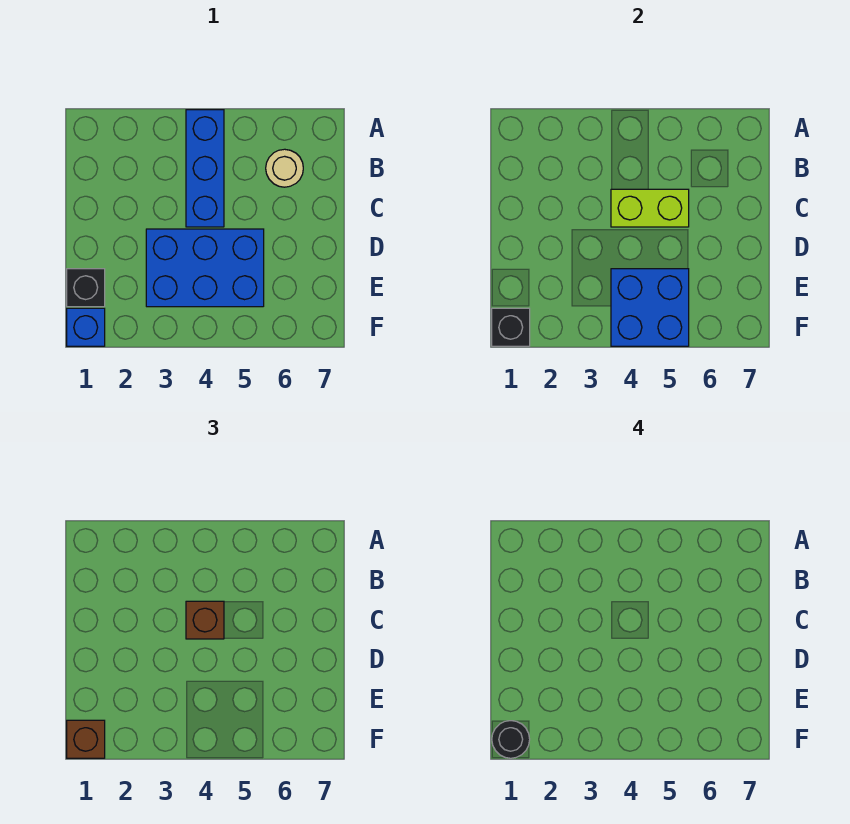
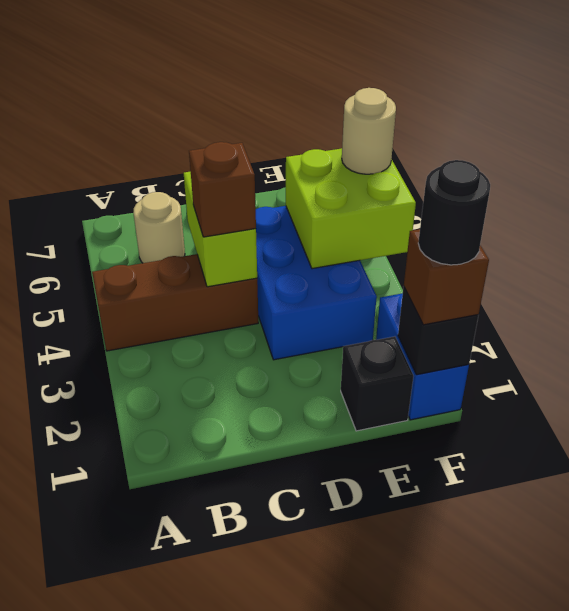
blue brick A4:C4 level 1 -> brown brick A4:C4 level 1
blue brick E4:F5 level 2 -> lime brick E4:F5 level 2
blue brick F1 level 1 -> blue brick F1:F2 level 1
none -> tan round brick F5 level 3

